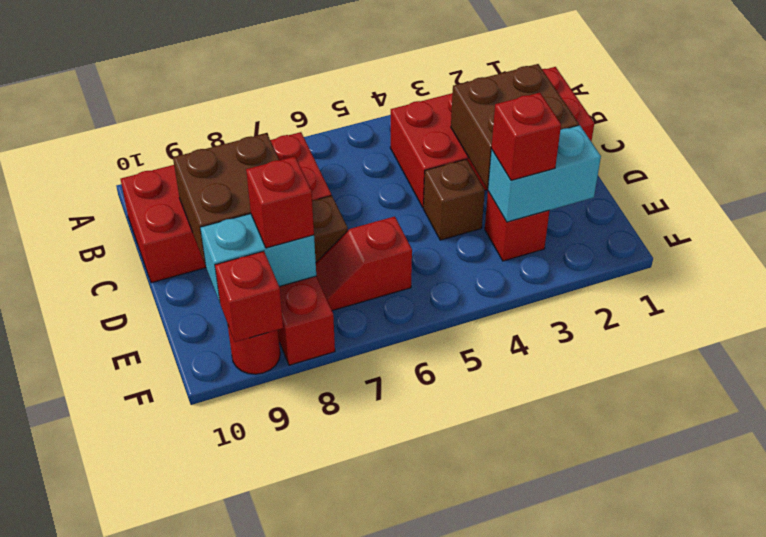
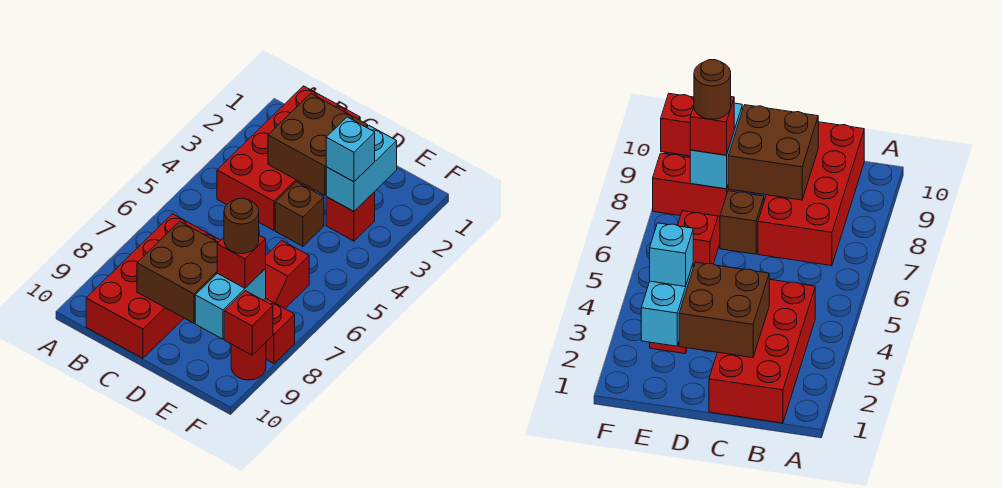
red brick E3 level 3 -> cyan brick E3 level 3
none -> brown round brick E8 level 4

